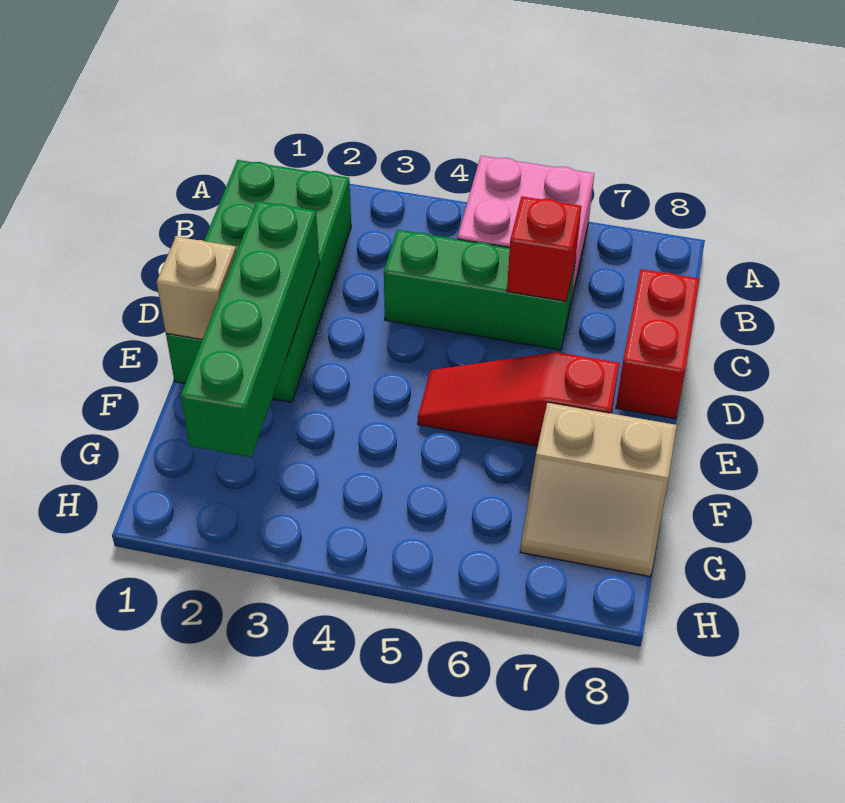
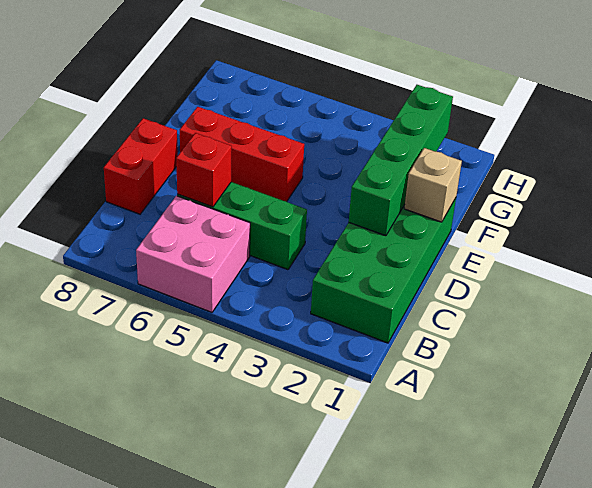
red slope E5:E7 level 1 top 7 -> red brick E5:E7 level 1
tan slope F7:G8 level 1 top F -> none

